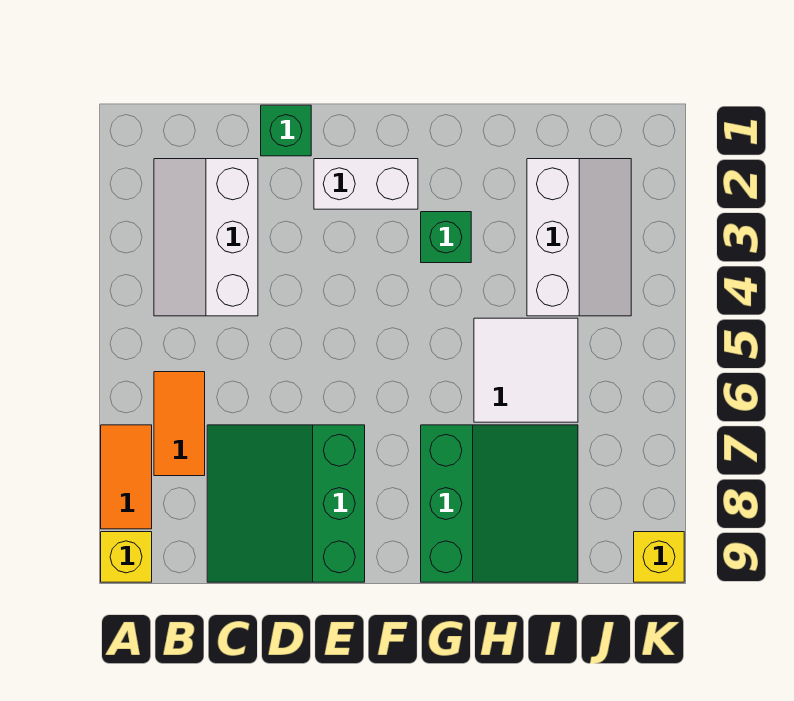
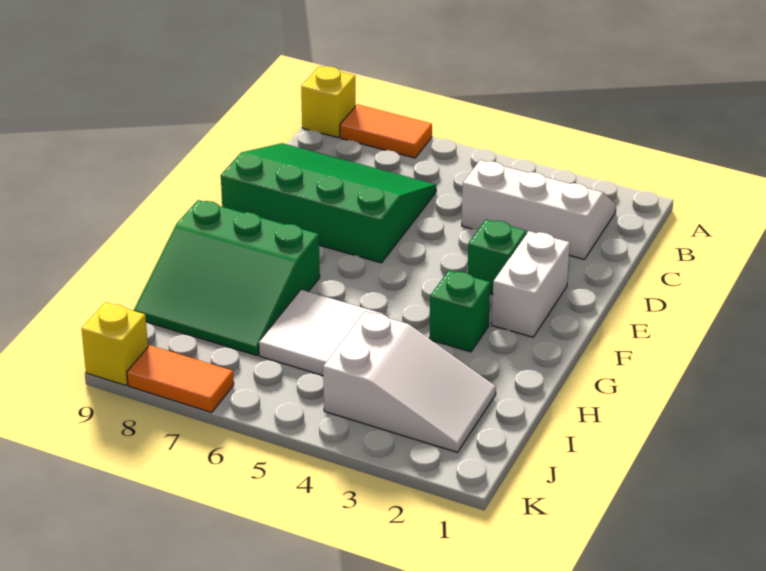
orange tile B6:B7 level 1 -> orange tile K7:K8 level 1
green slope C7:E9 level 1 top E -> green slope C6:E9 level 1 top E
green brick D1 level 1 -> green brick E3 level 1
white slope I2:J4 level 1 top I -> white slope I2:J4 level 1 top 4

